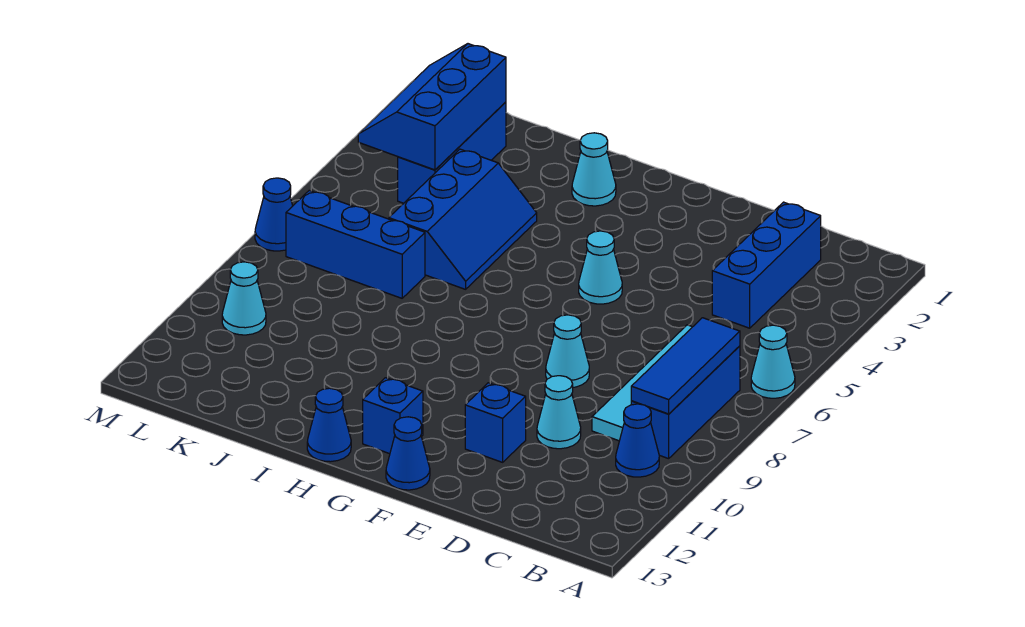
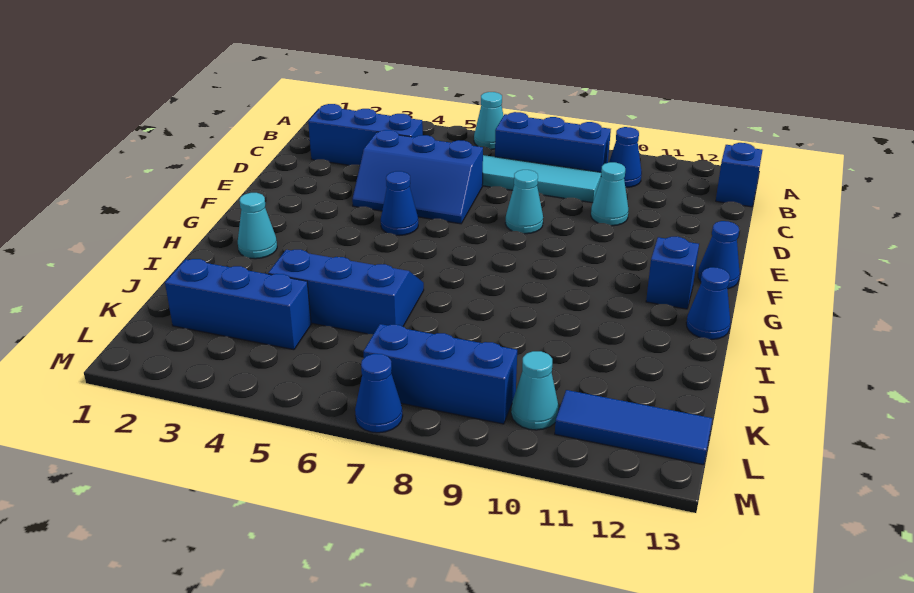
blue tile B7:B9 level 2 -> blue tile L11:L13 level 1
blue brick E11 level 1 -> blue brick B13 level 1
cyan cone F5 level 1 -> blue cone F5 level 1
blue brick J7:L7 level 1 -> blue brick L7:L9 level 1
blue slope K2:L4 level 2 top K -> blue slope D4:E6 level 1 top D

